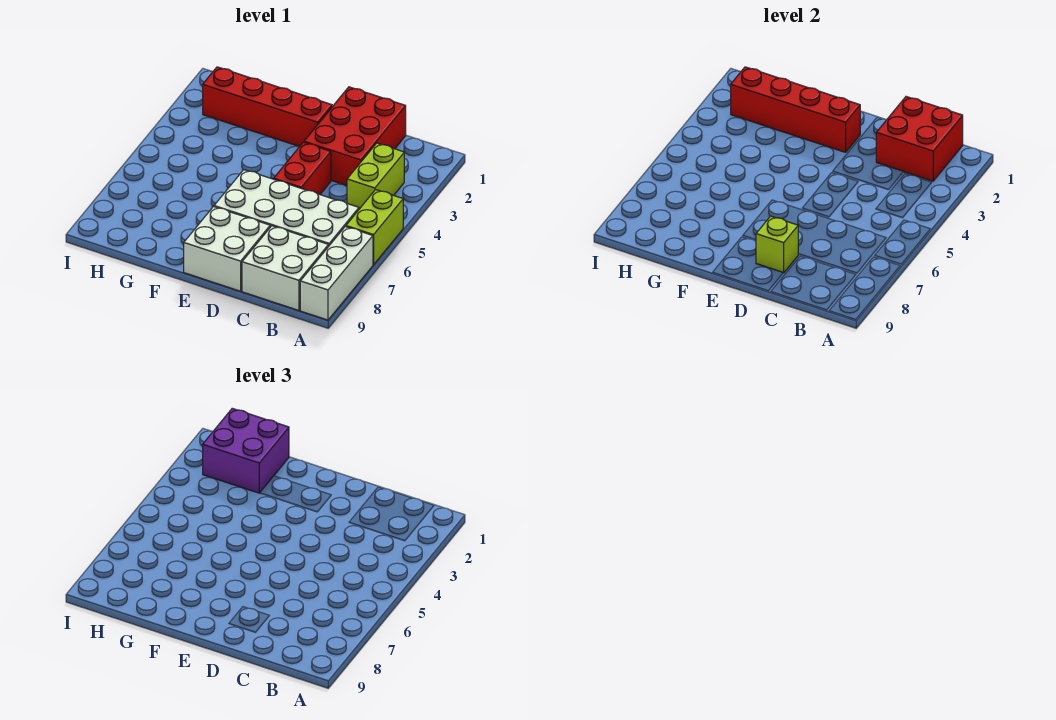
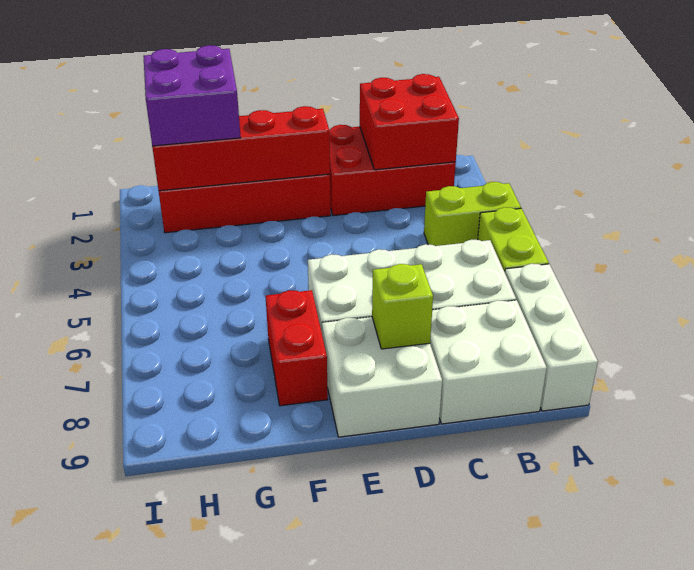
lime brick B3:B4 level 1 -> lime brick A4:B4 level 1
red brick C1:D3 level 1 -> red brick B1:D2 level 1
red brick D4:D5 level 1 -> red brick F7:F8 level 1

